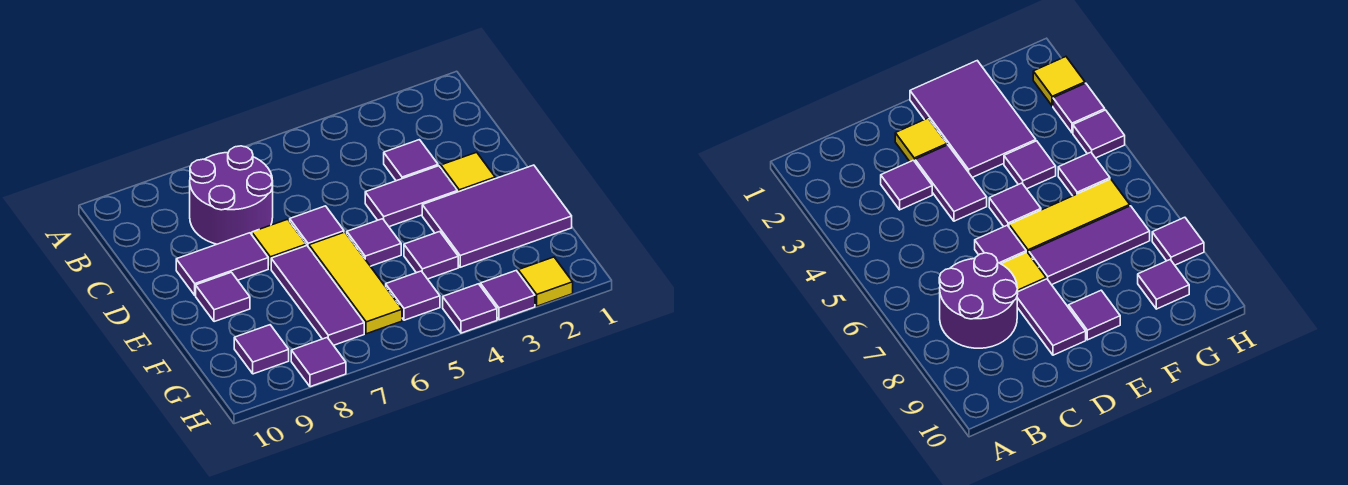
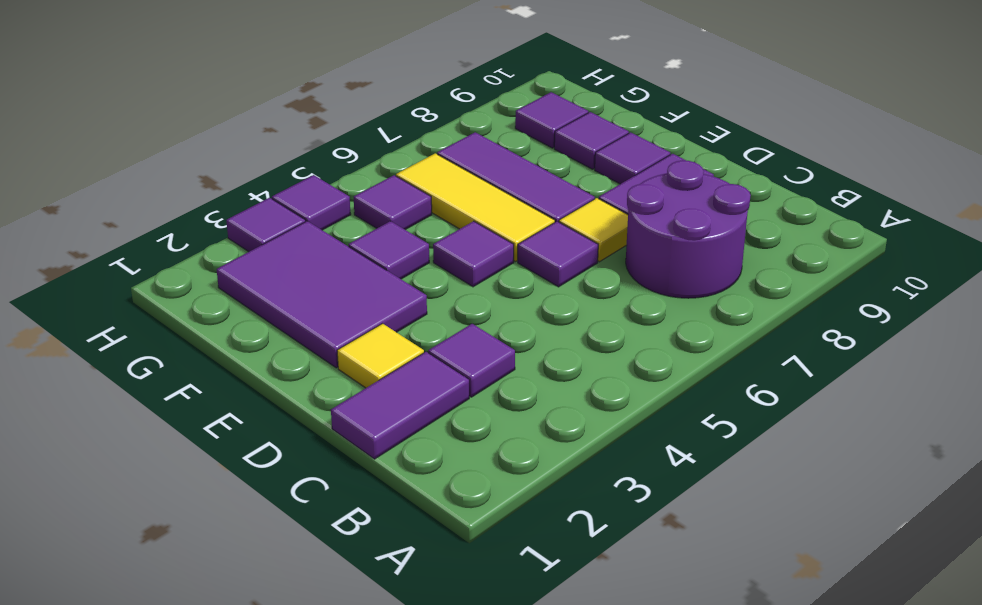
purple tile D3:D4 level 1 -> purple tile C1:C2 level 1
purple tile E1:F3 level 1 -> purple tile E2:G3 level 1
yellow tile H2 level 1 -> none
purple tile H8 level 1 -> purple tile F9 level 1

